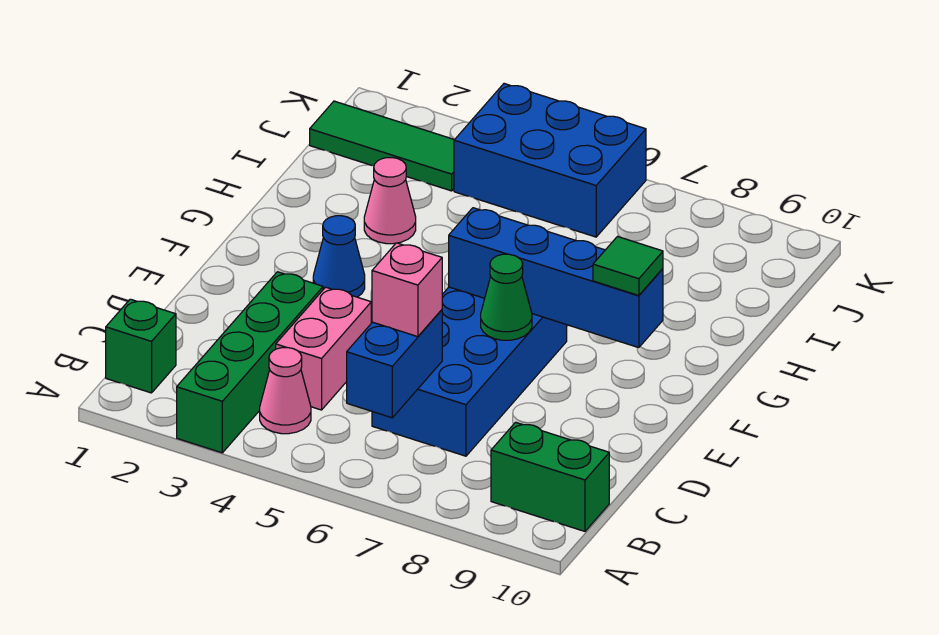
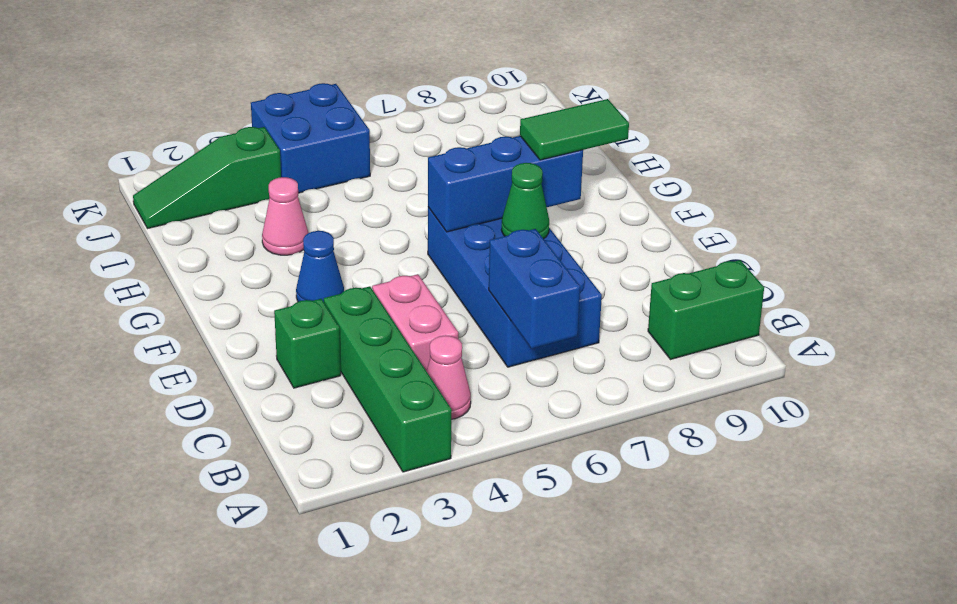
green brick B1 level 1 -> green brick D2 level 1
pink brick C6 level 3 -> none
blue brick F6:F9 level 2 -> blue brick F6:F8 level 2
green tile F9 level 3 -> green tile F8:F9 level 3
green tile J1:J3 level 1 -> green slope J1:J3 level 1 top 3
blue brick J4:K6 level 1 -> blue brick J4:K5 level 1

